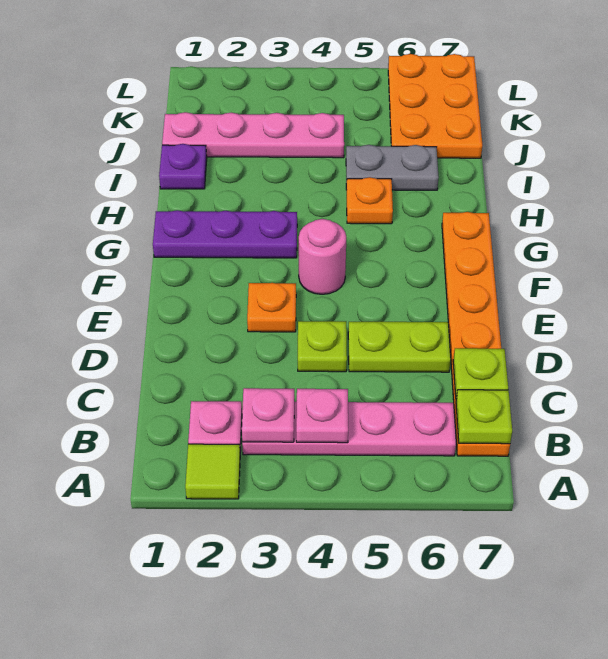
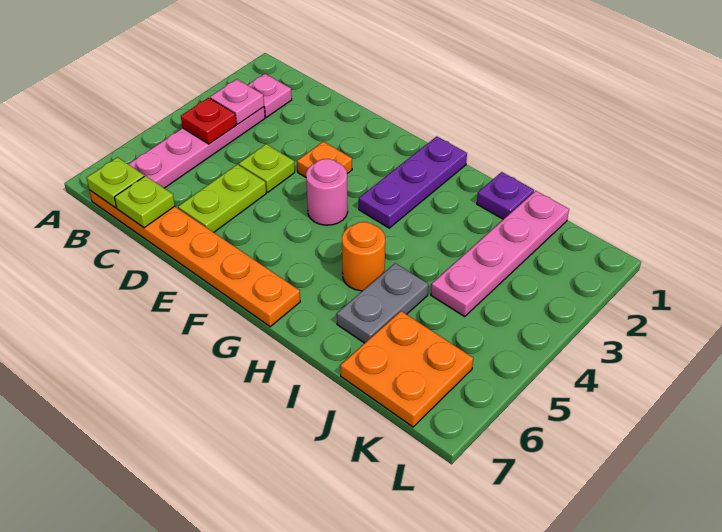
lime tile A2 level 1 -> none
pink plate B4 level 2 -> red plate B4 level 2
orange plate H5 level 1 -> orange round brick H5 level 1
orange plate J6:L7 level 1 -> orange plate J6:K7 level 1

